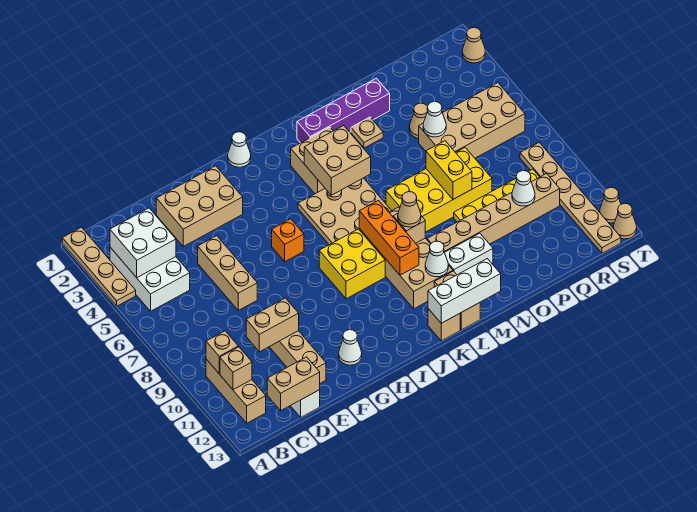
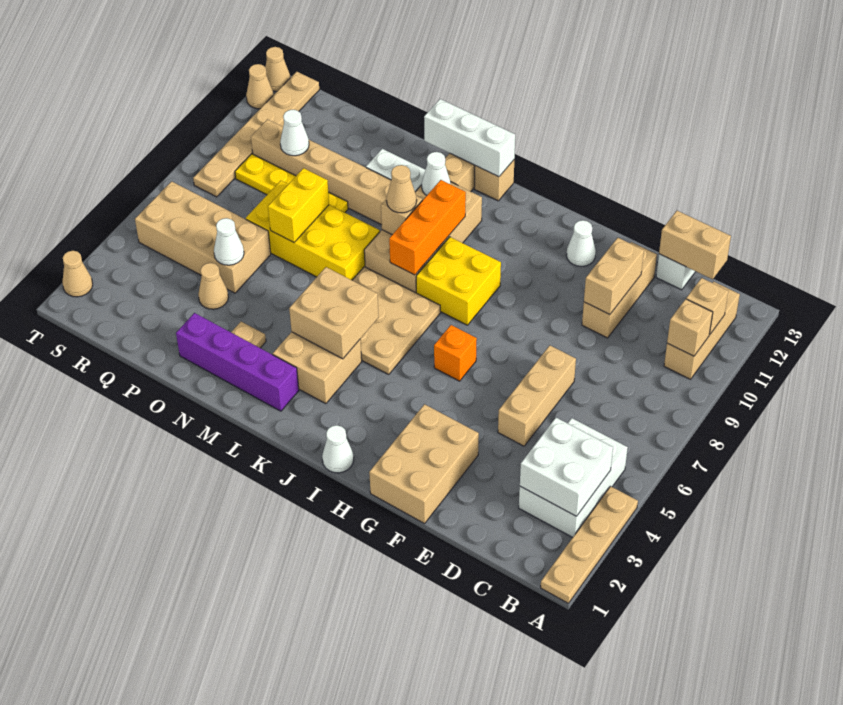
tan brick D10:E10 level 2 -> tan brick E10:E11 level 2
tan brick E2:G3 level 1 -> tan brick F1:G3 level 1

